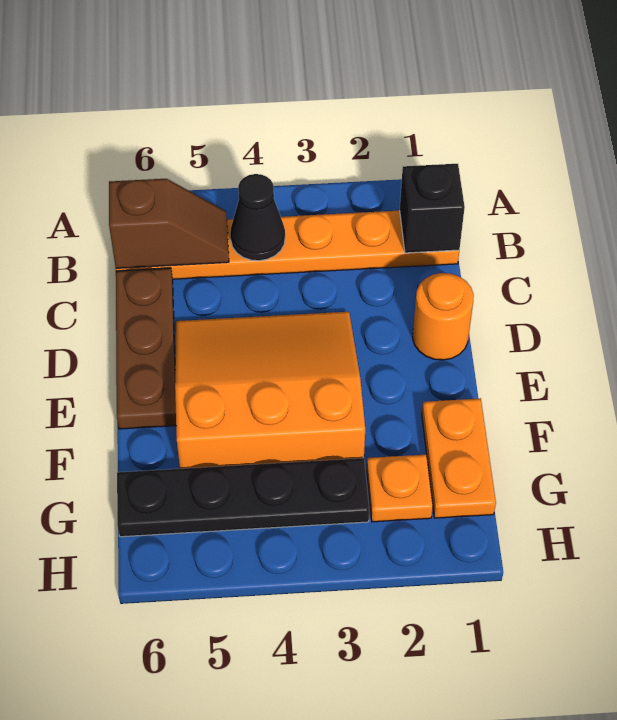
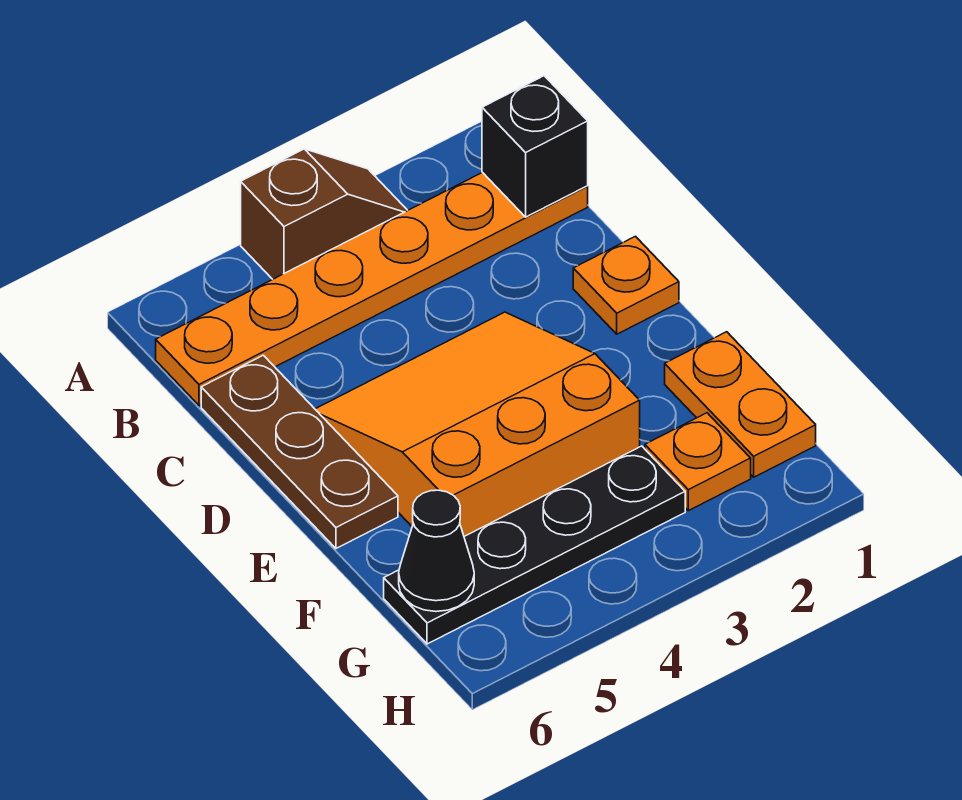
black cone B4 level 2 -> black cone G6 level 2
brown slope B5:B6 level 2 top 6 -> brown slope A3:A4 level 1 top 4
orange round brick D1 level 1 -> orange plate D1 level 1

